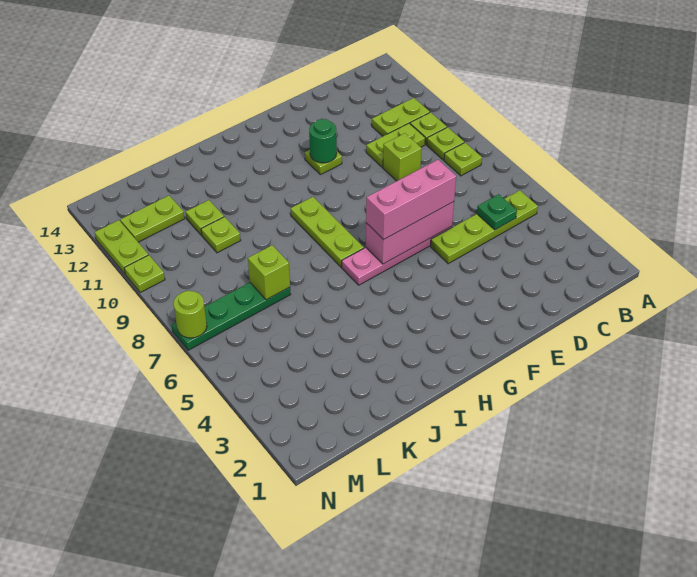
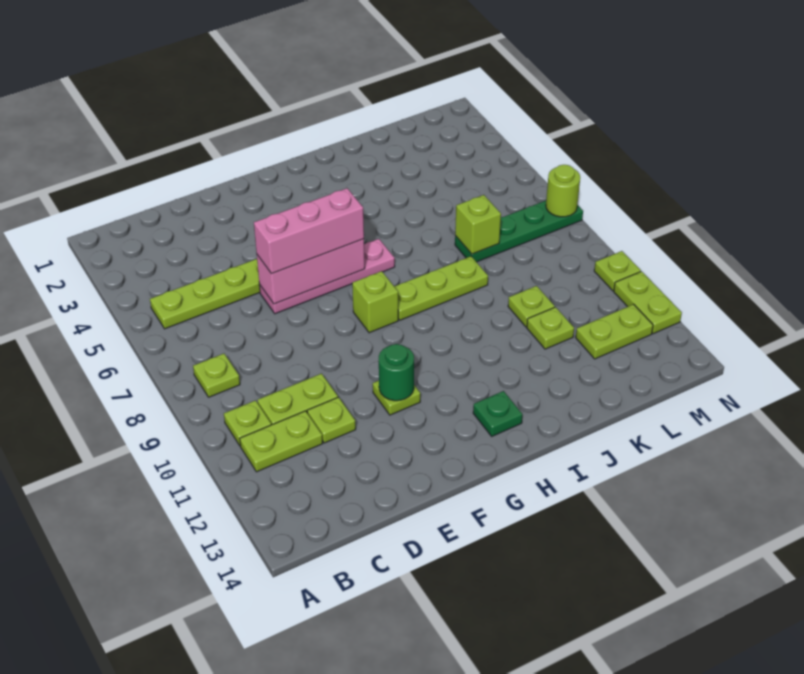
lime plate B9 level 1 -> lime plate D11 level 1
green plate C5 level 2 -> green plate H13 level 1
lime brick D9 level 1 -> lime brick G8 level 1
lime plate H7:H9 level 1 -> lime plate H8:J8 level 1

